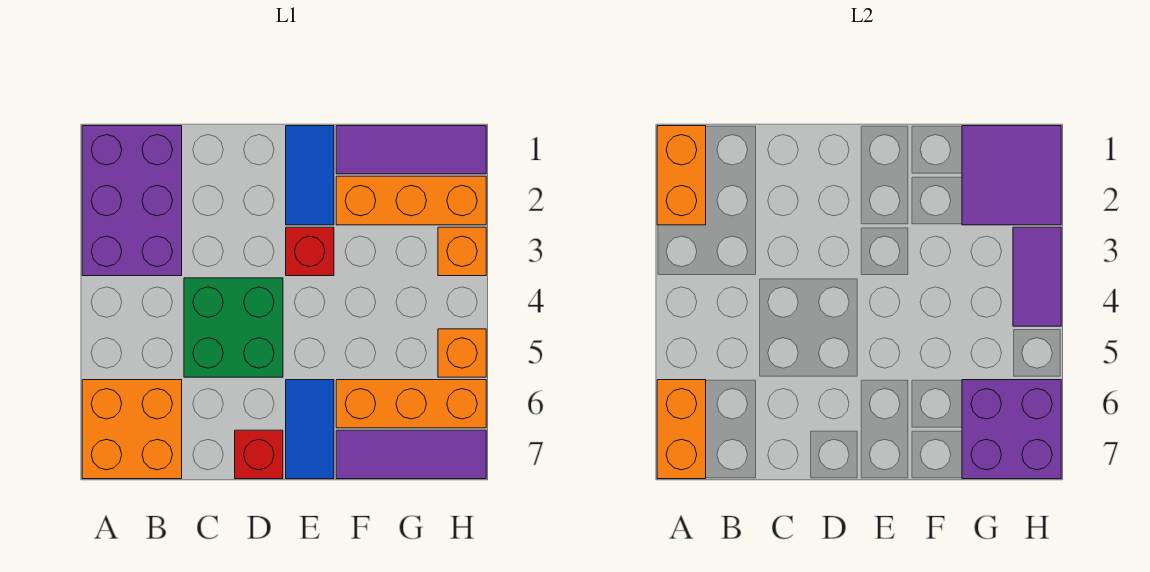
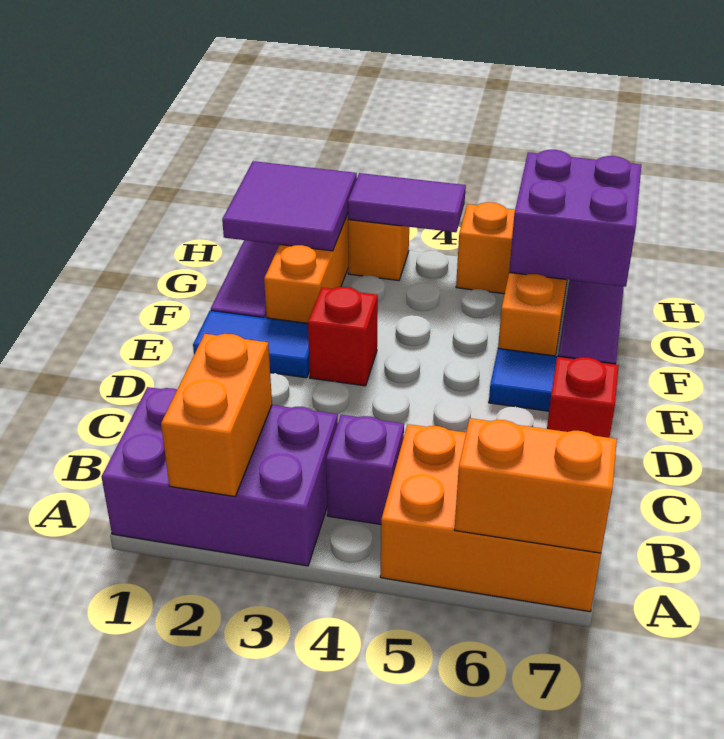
orange brick A1:A2 level 2 -> orange brick A2:B2 level 2
orange brick A6:B7 level 1 -> orange brick A5:B7 level 1
none -> purple brick B4 level 1
green brick C4:D5 level 1 -> none

